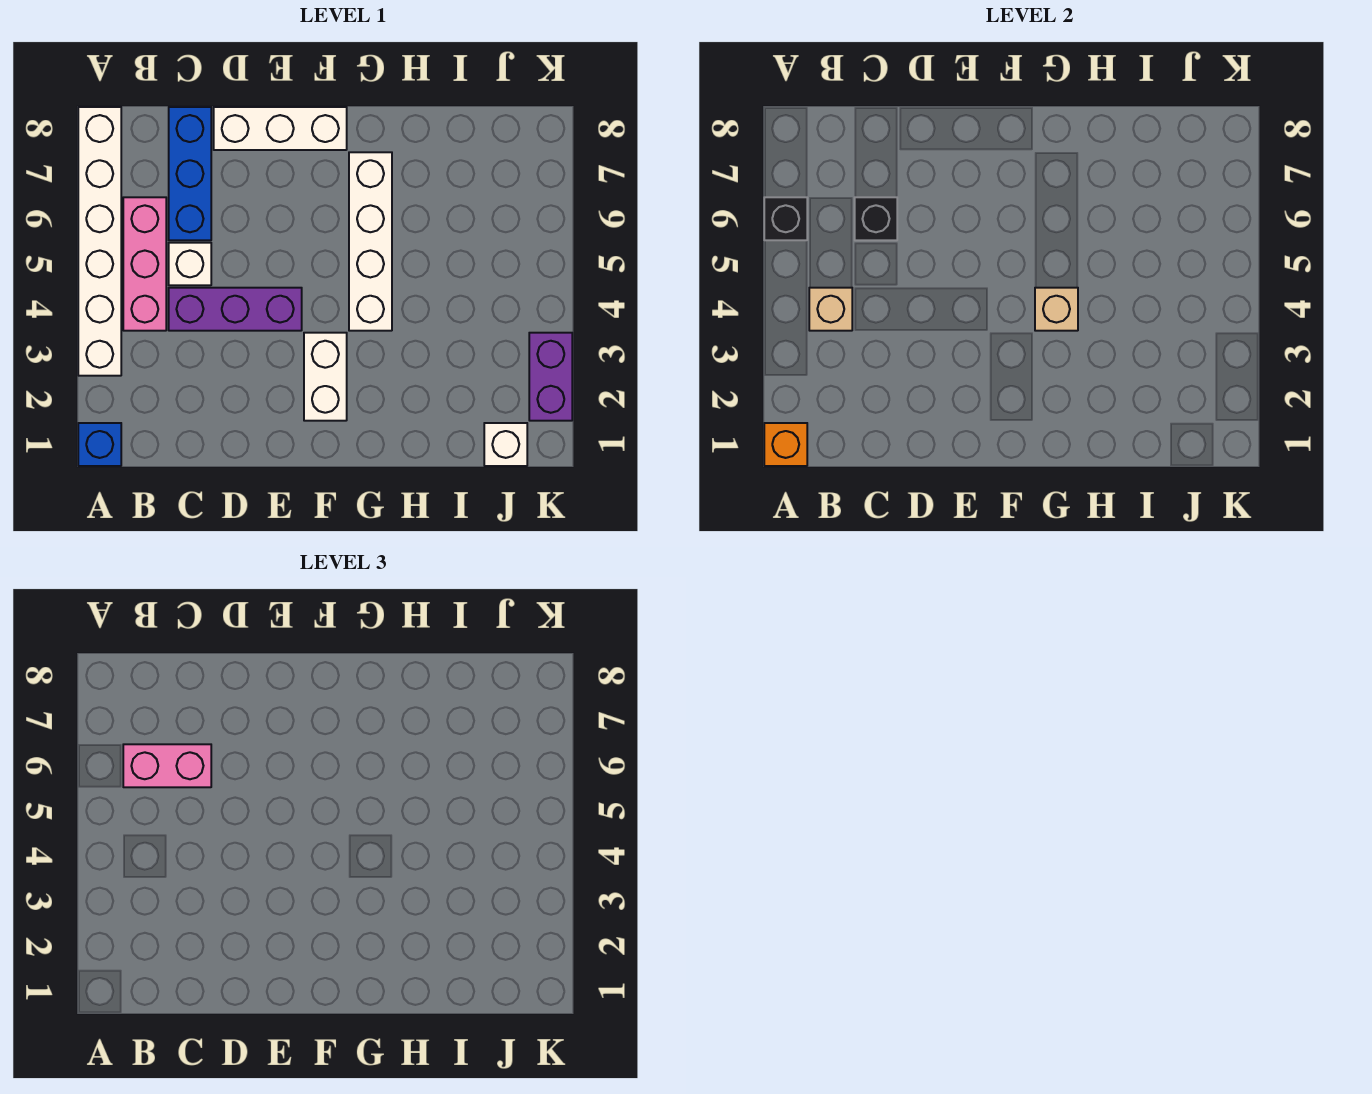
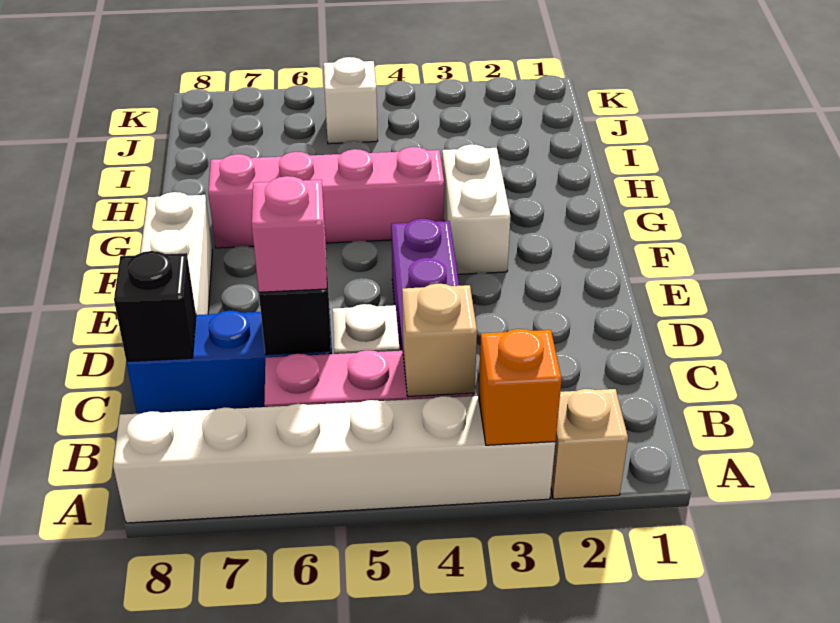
blue brick A1 level 1 -> none
orange brick A1 level 2 -> orange brick A3 level 2
black brick A6 level 2 -> black brick C8 level 2
pink brick B6:C6 level 3 -> pink brick C6 level 3
white brick F2:F3 level 1 -> white brick F3:G3 level 1
white brick G4:G7 level 1 -> pink brick G4:G7 level 1
tan brick G4 level 2 -> tan brick A2 level 1
white brick J1 level 1 -> white brick J5 level 1
purple brick K2:K3 level 1 -> none

